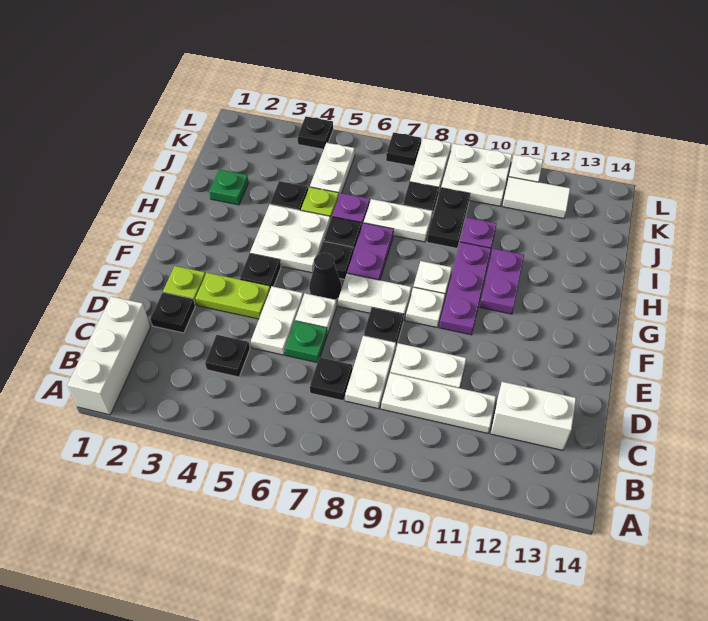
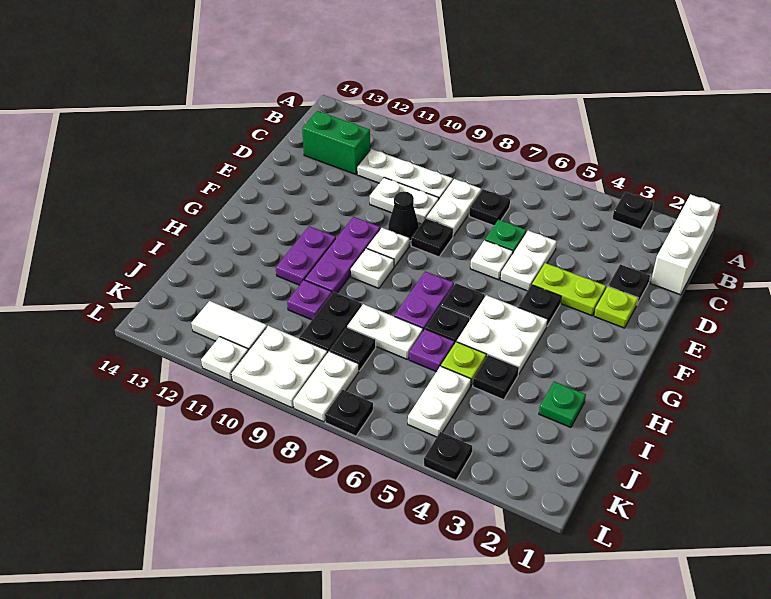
black plate C4 level 1 -> black plate A3 level 1
white brick C12:C13 level 1 -> green brick C12:C13 level 1
black cone F6 level 1 -> black cone E9 level 1
white plate F7:F8 level 1 -> none

